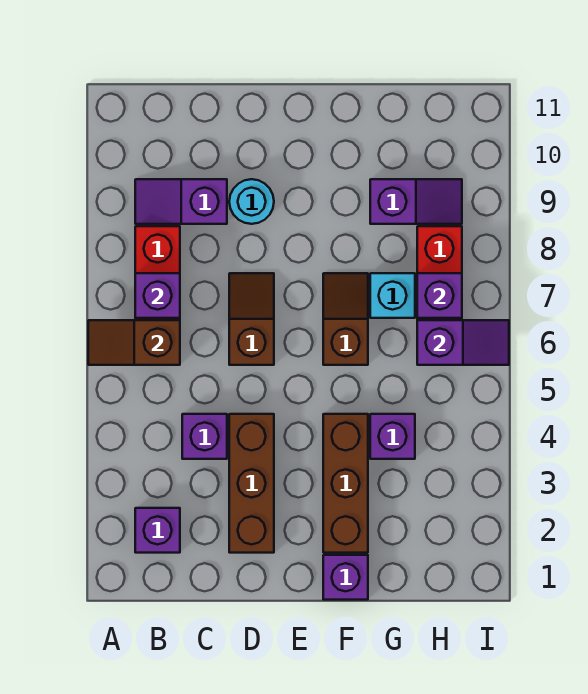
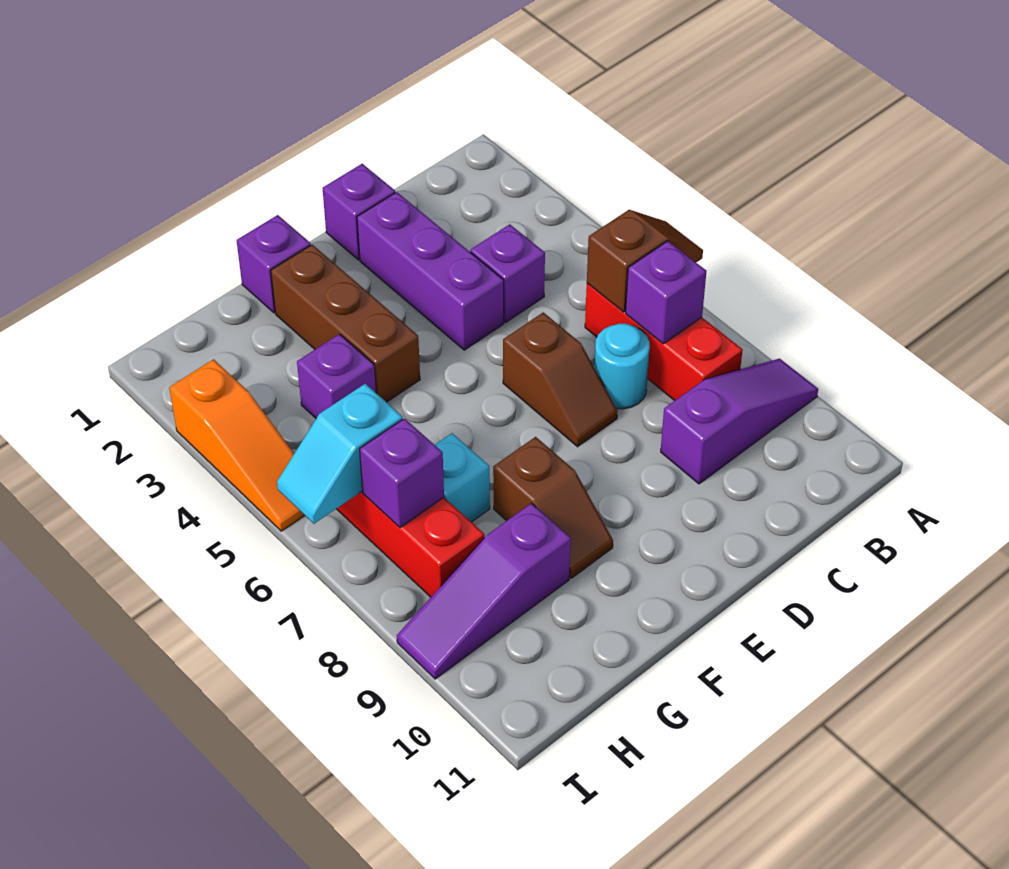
purple brick B2 level 1 -> purple brick D1 level 1
purple slope B9:C9 level 1 top C -> purple slope A9:C9 level 1 top C
brown brick D2:D4 level 1 -> purple brick D2:D4 level 1
cyan round brick D9 level 1 -> cyan round brick C7 level 1
brown slope F6:F7 level 1 top 6 -> brown slope F8:F9 level 1 top 8
purple slope G9:H9 level 1 top G -> purple slope G9:I9 level 1 top G
purple slope H6:I6 level 2 top H -> cyan slope H6:I6 level 2 top H
none -> orange slope I3:I5 level 1 top 3

